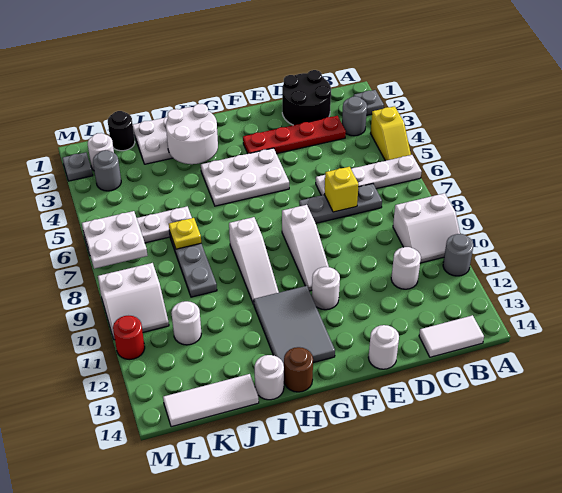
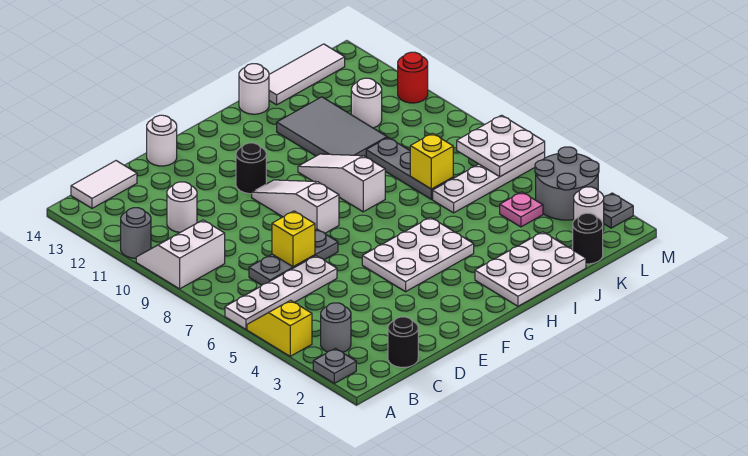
black round brick C1:D2 level 1 -> black round brick C1 level 1
red plate C3:F3 level 1 -> none
white round brick F11 level 1 -> black round brick F11 level 1
grey tile G11:H13 level 1 -> grey tile I10:J12 level 1
white round brick H2:I3 level 2 -> none
brown round brick H14 level 1 -> none
yellow plate J7 level 2 -> yellow brick J7 level 2
none -> pink plate K4 level 1
grey round brick L3 level 1 -> grey round brick L3:M4 level 1
white slope L9:M10 level 1 top 9 -> none

